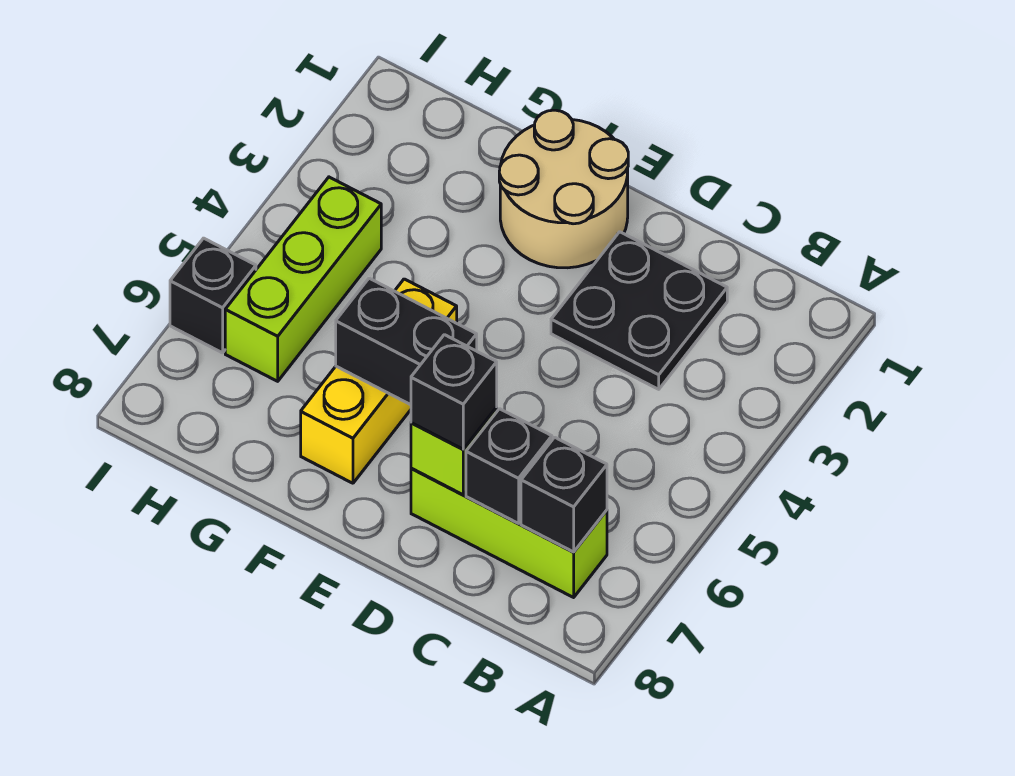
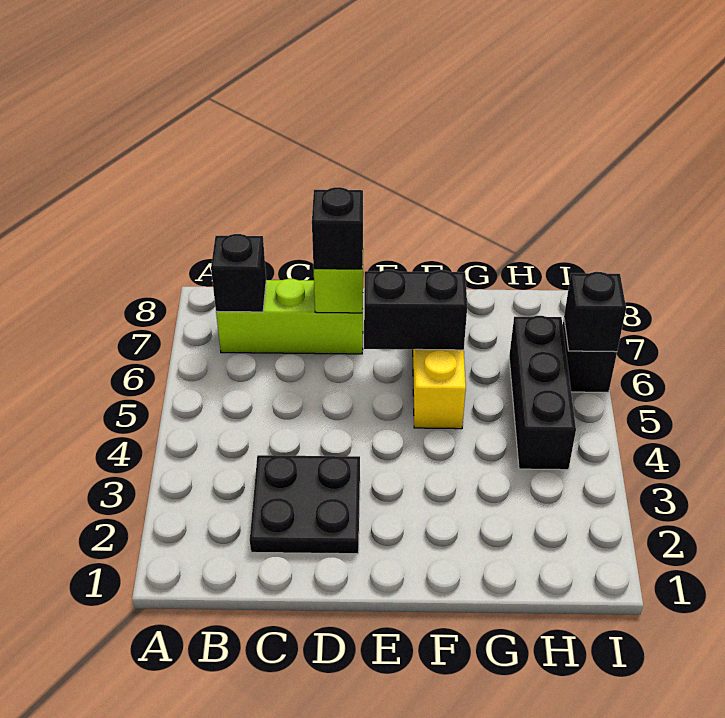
black brick C7 level 2 -> black brick I6 level 2
tan round brick E1:F2 level 1 -> none
lime brick H4:H6 level 1 -> black brick H4:H6 level 1

